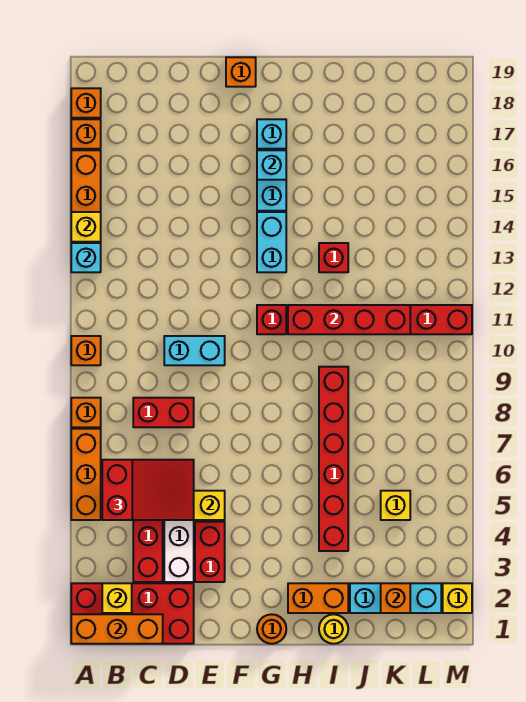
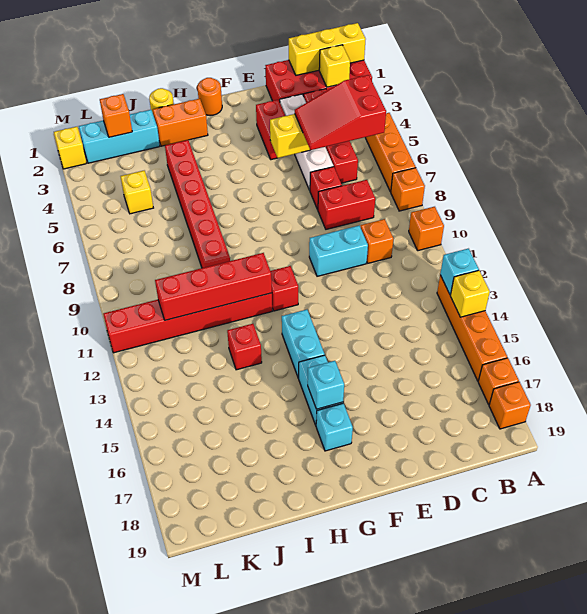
orange brick A1:C1 level 2 -> yellow brick A1:C1 level 2
none -> red brick D7 level 1
orange brick F19 level 1 -> orange brick C10 level 1

